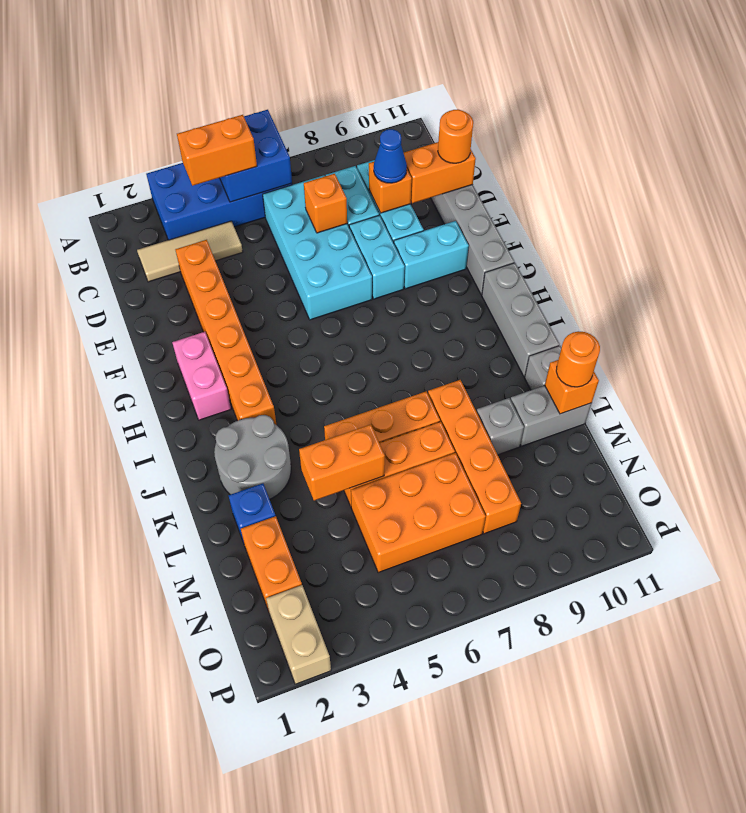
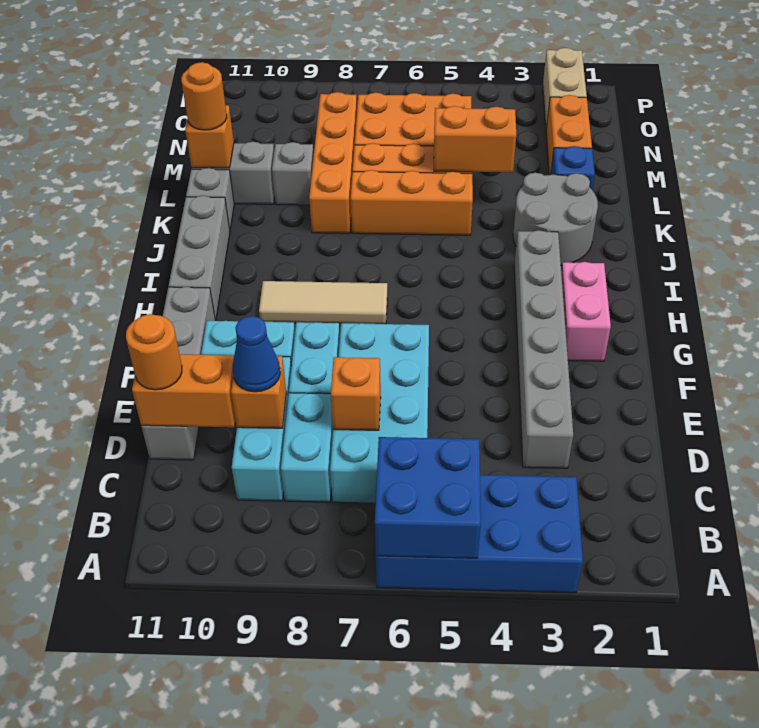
orange brick B4:B5 level 3 -> none
tan tile C2:C4 level 1 -> tan tile H7:H9 level 1
orange brick D3:I3 level 1 -> grey brick D3:I3 level 1

